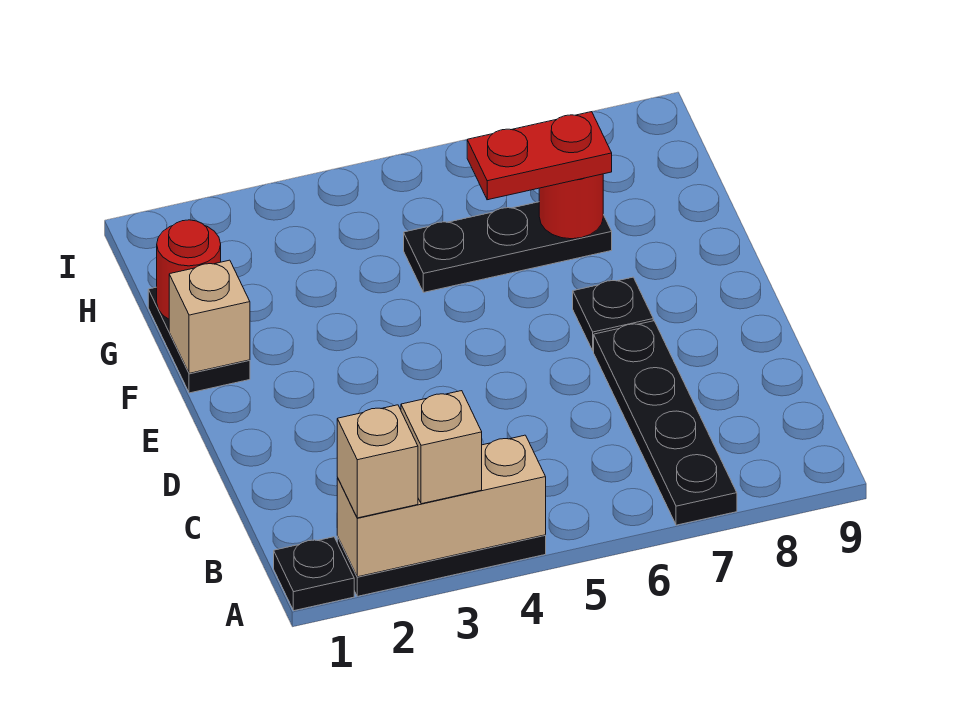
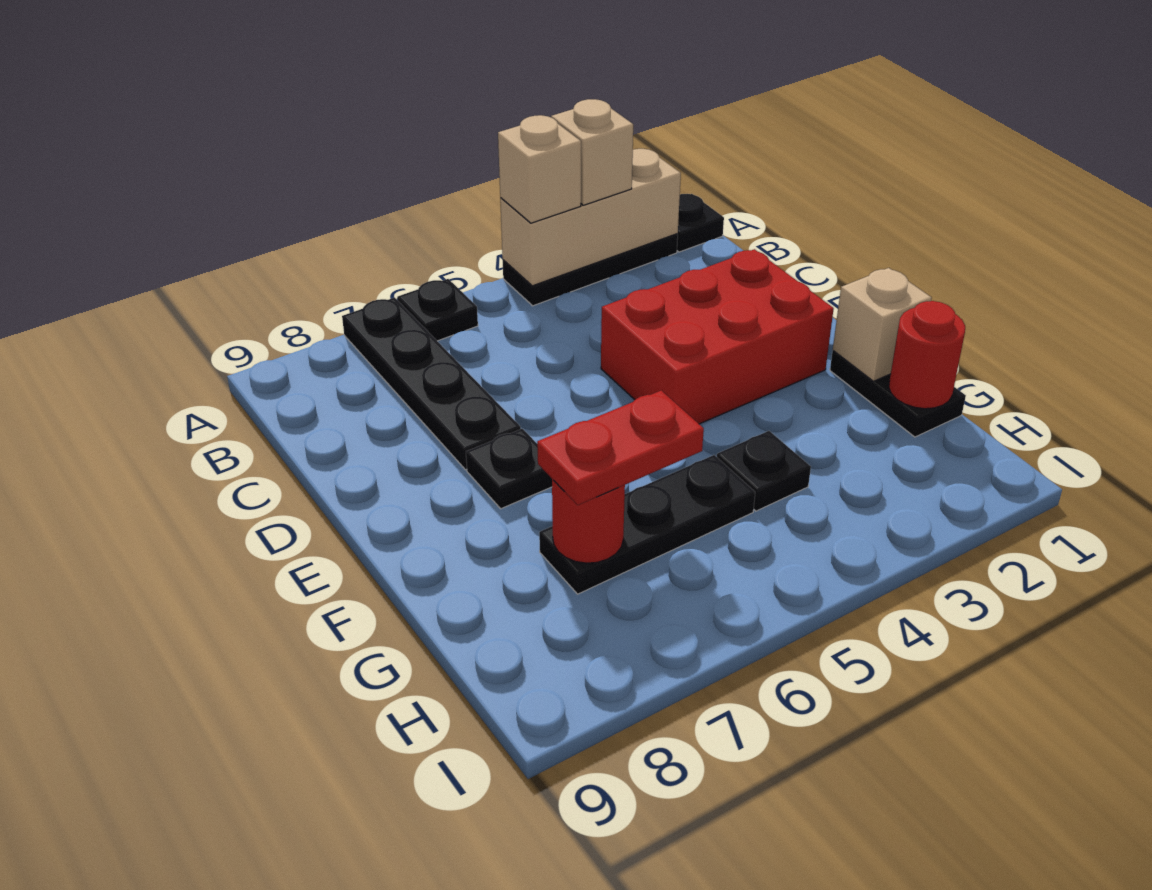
tan brick A2 level 3 -> tan brick A4 level 3
none -> black plate A6 level 1
none -> red brick D2:E4 level 1
none -> black plate G4 level 1

